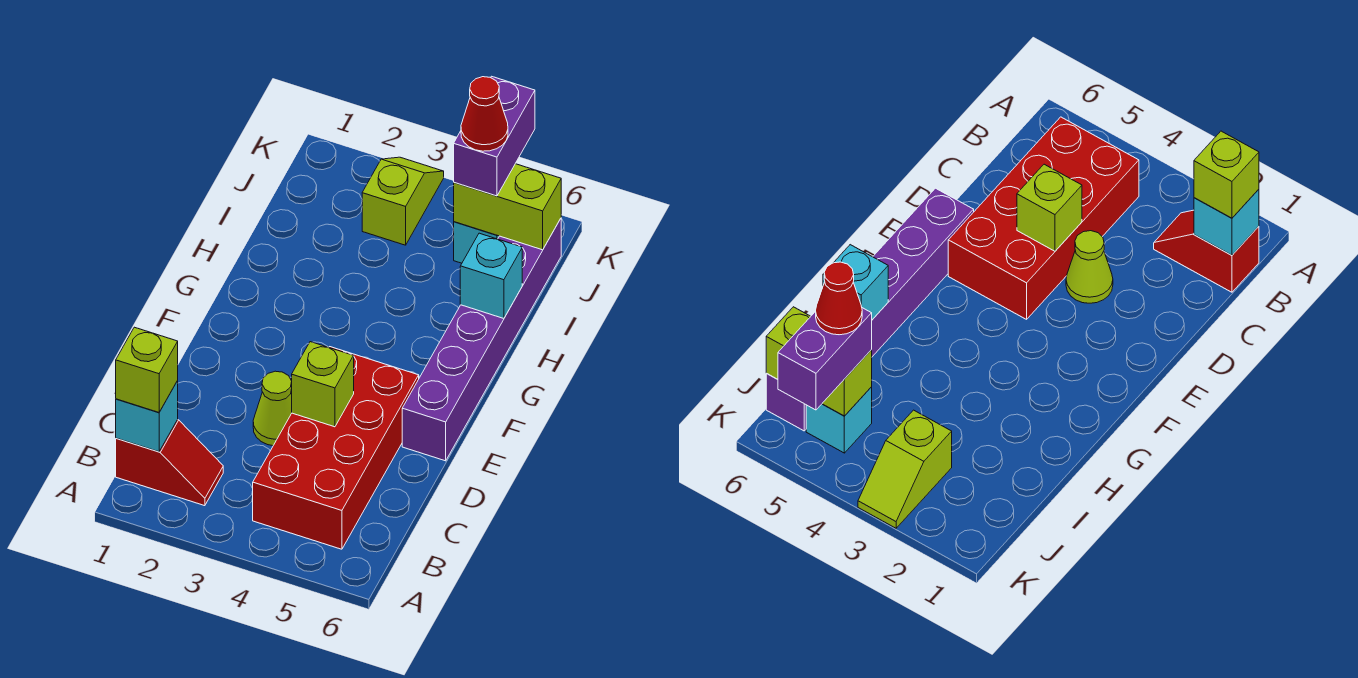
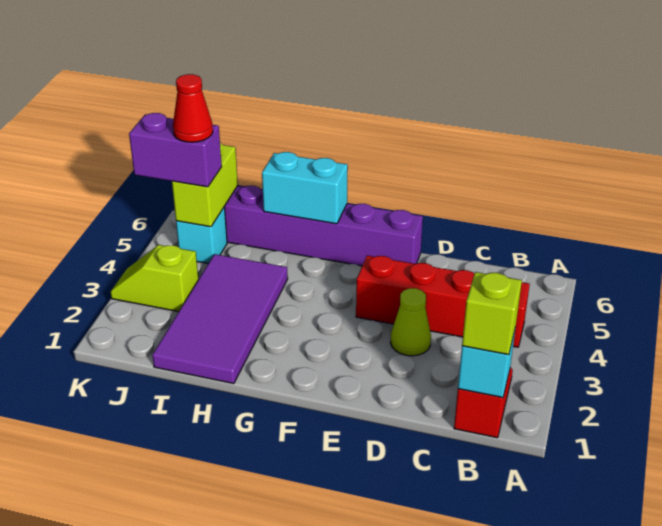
red brick B4:E5 level 1 -> red brick B4:E4 level 1
lime brick D4 level 2 -> none
none -> purple tile H1:I4 level 1
cyan brick H6 level 2 -> cyan brick G6:H6 level 2

